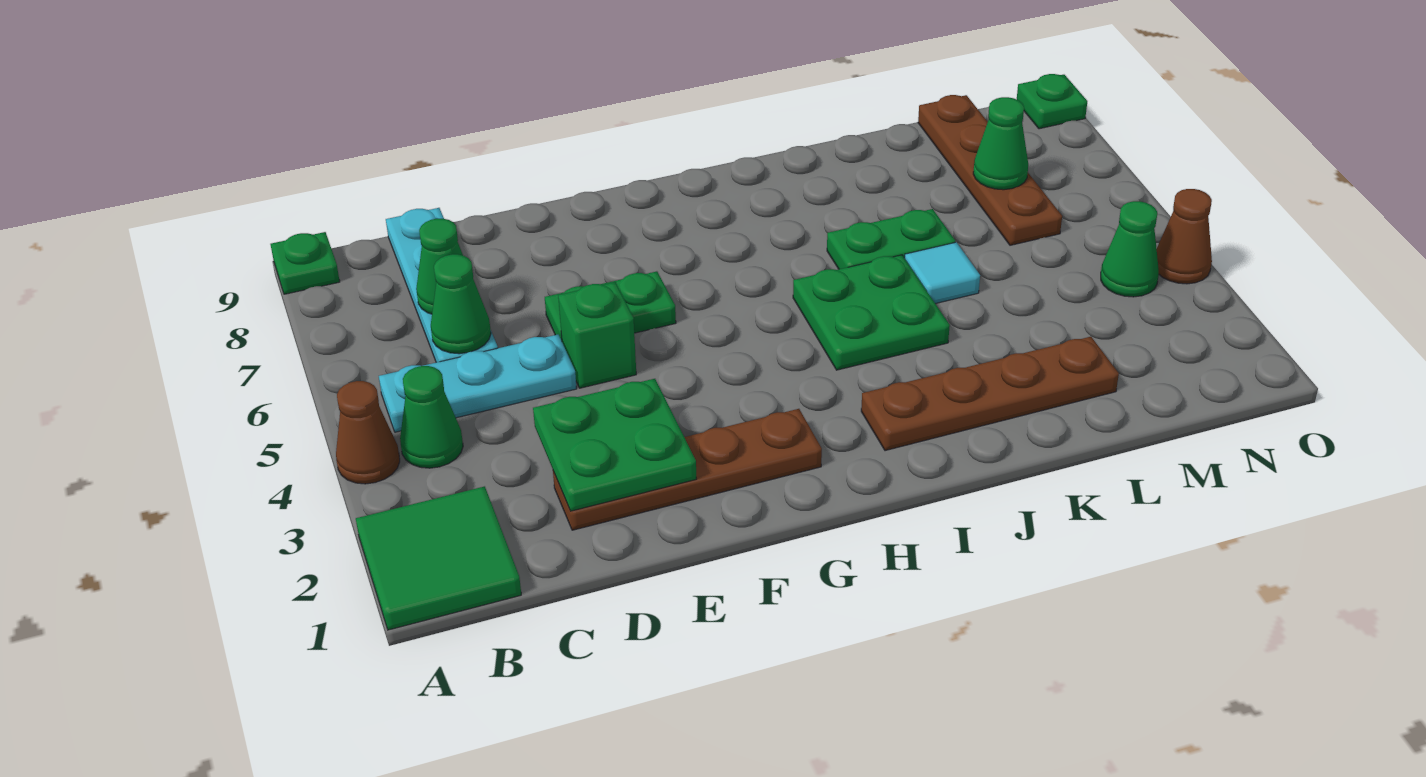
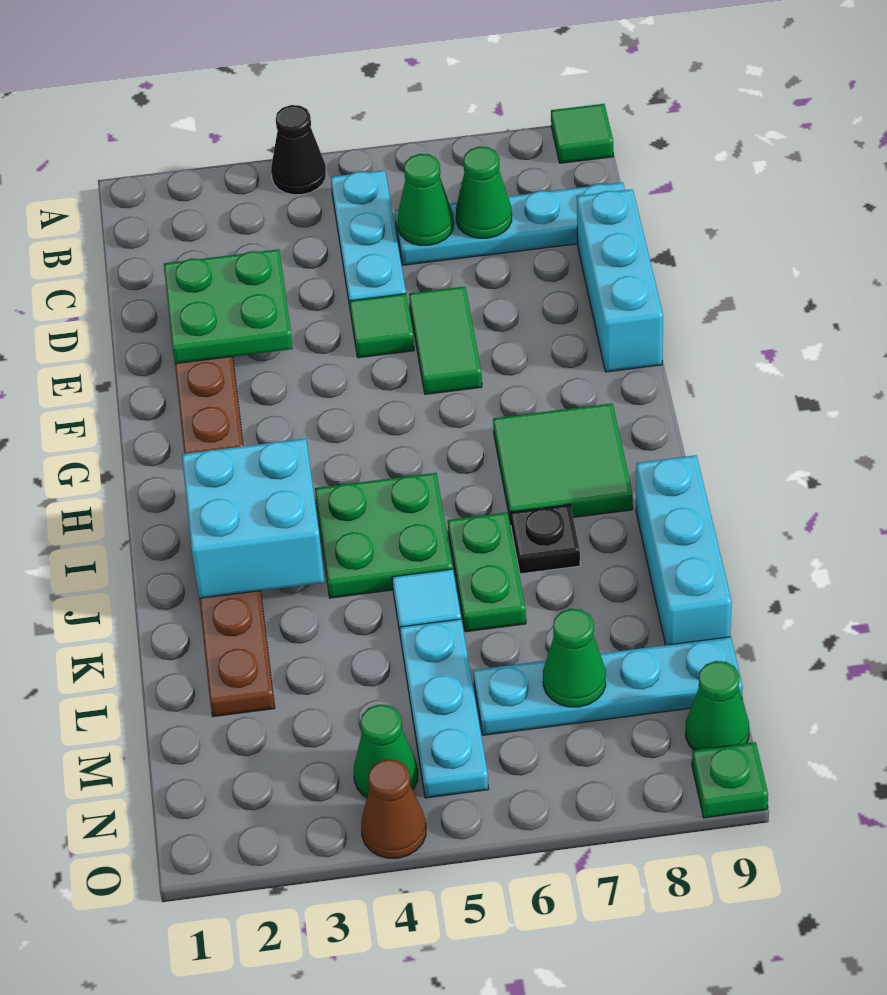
green tile A1:B2 level 1 -> green tile H7:I8 level 1
brown cone A4 level 1 -> black cone A4 level 1
green plate A9 level 1 -> green tile A9 level 1
green cone B4 level 1 -> green cone N9 level 1
none -> cyan brick D9:F9 level 1
green brick E5 level 1 -> green tile E5 level 1
green plate E6:F6 level 1 -> green tile E6:F6 level 1
none -> cyan brick I2:J3 level 2
none -> black plate J7 level 1
none -> cyan brick J9:L9 level 1
none -> cyan plate L5:N5 level 1
brown plate M6:M9 level 1 -> cyan plate M6:M9 level 1

